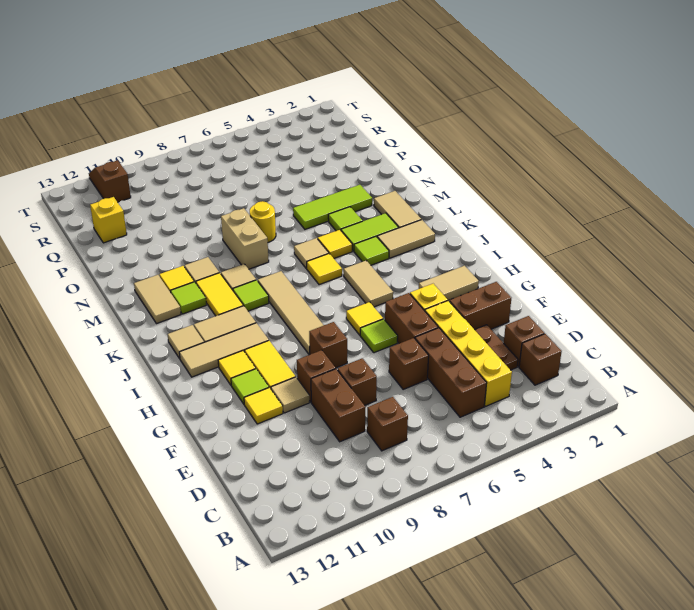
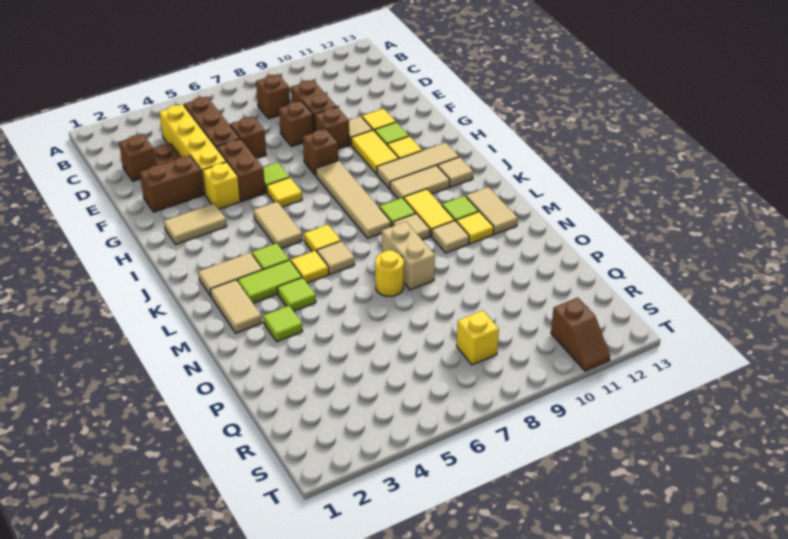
brown brick C2 level 1 -> none
lime tile N3:N5 level 1 -> lime tile N3 level 1
yellow brick Q12 level 1 -> yellow brick R8 level 1

